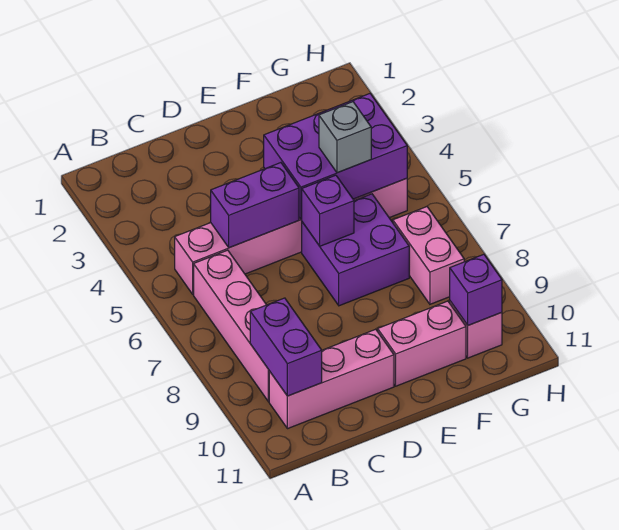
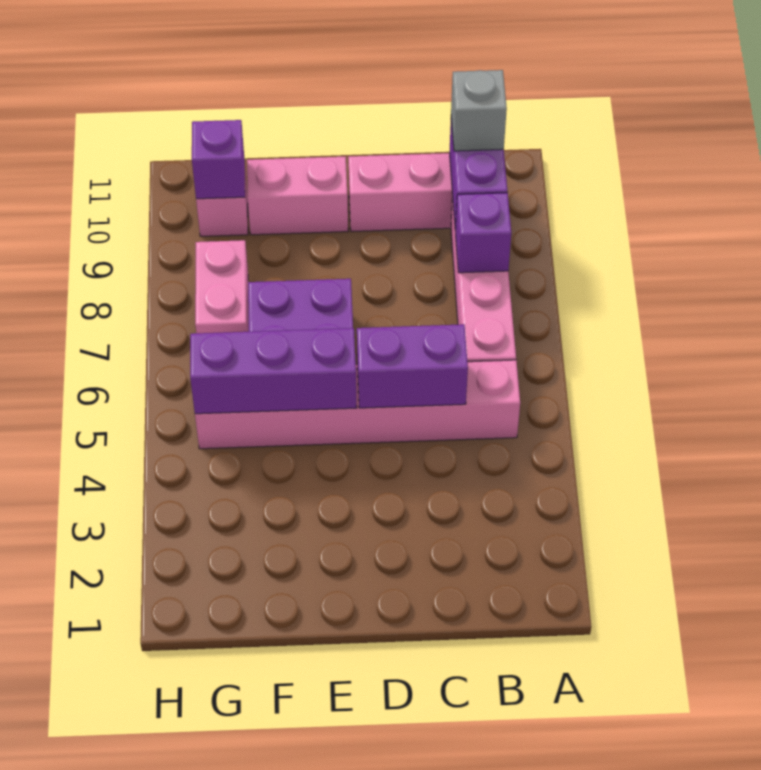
purple brick E4:G5 level 2 -> purple brick E5:G5 level 2
purple brick E6 level 2 -> purple brick B8 level 2
grey brick F5 level 3 -> grey brick B10 level 3

